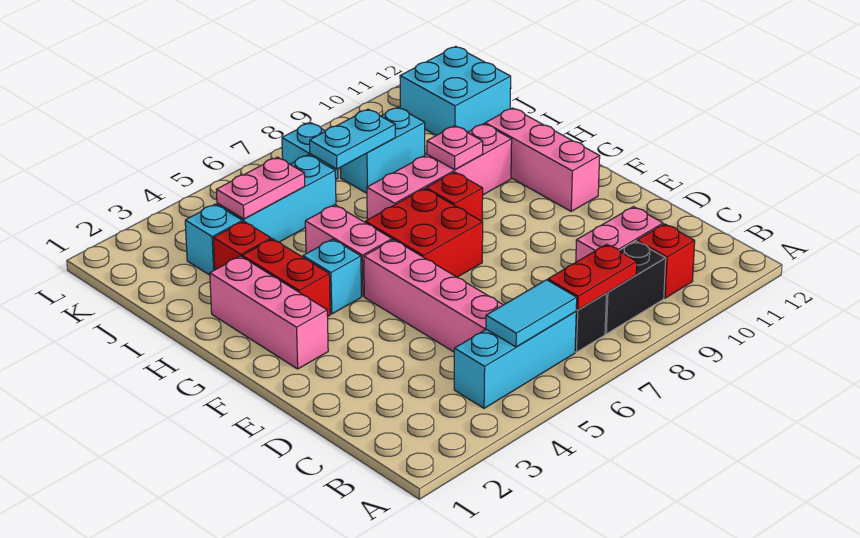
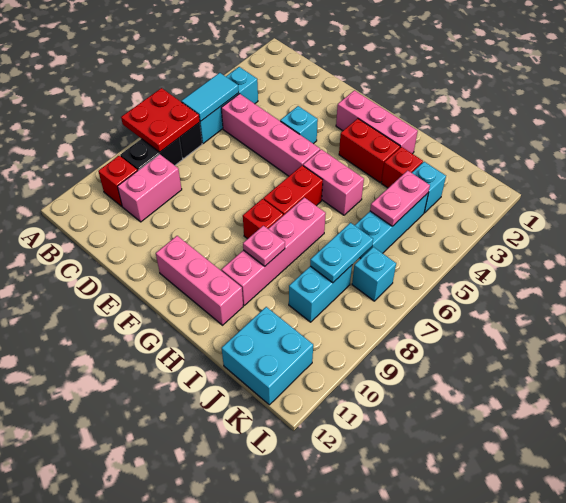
red plate B7:B8 level 2 -> red plate A7:B8 level 2
red brick F6:G7 level 1 -> red brick G6:G7 level 1
cyan brick G4 level 1 -> cyan brick E4 level 1

